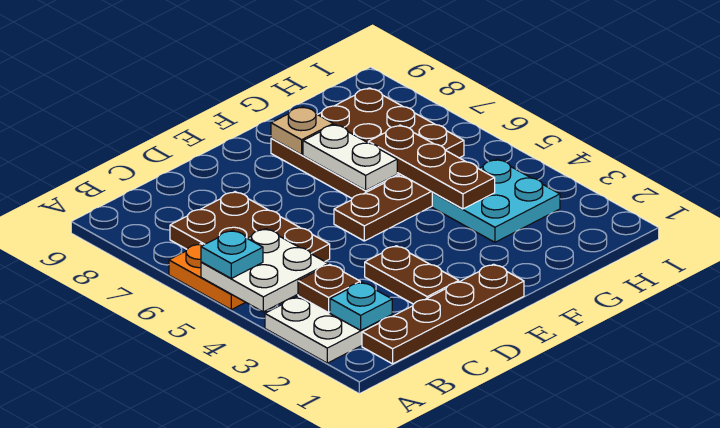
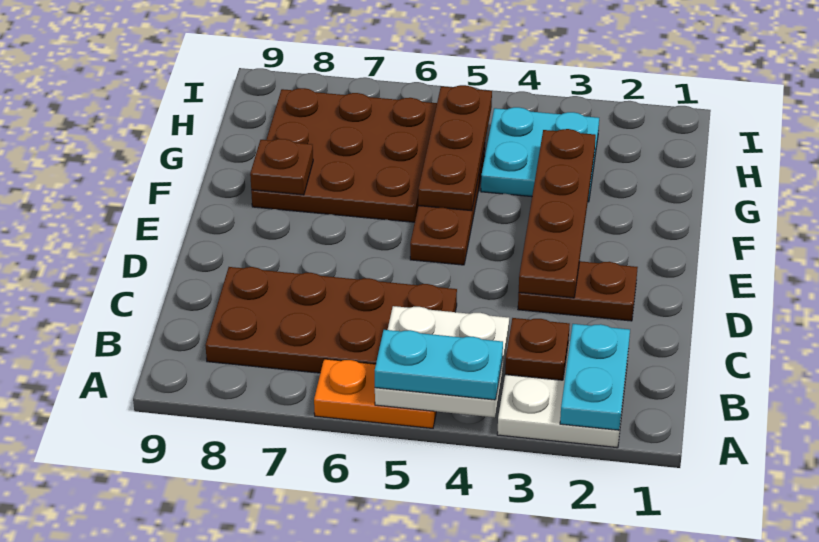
cyan plate A5 level 3 -> cyan plate A4:A5 level 3
brown plate B1:E1 level 1 -> brown plate D3:G3 level 2
cyan plate B2 level 2 -> cyan plate A2:B2 level 2
brown plate B5:C7 level 1 -> brown plate B5:C8 level 1
white plate F6:F7 level 2 -> none
tan plate F8 level 2 -> brown plate F8 level 2
brown plate G4:G6 level 2 -> brown plate F5:H5 level 2

